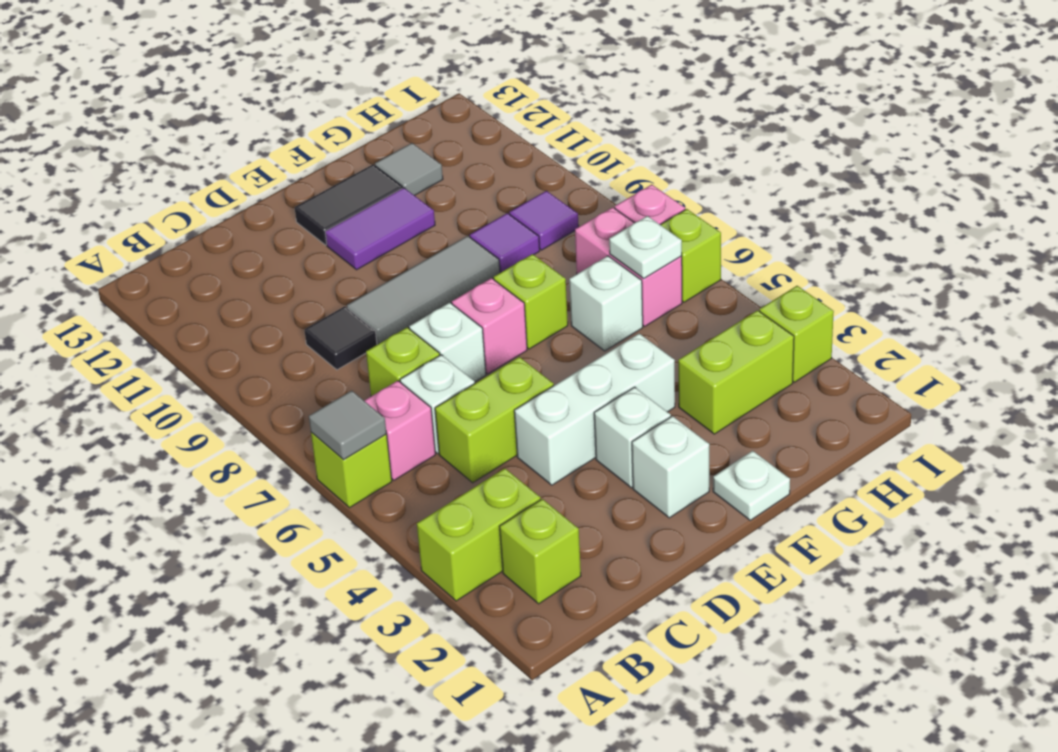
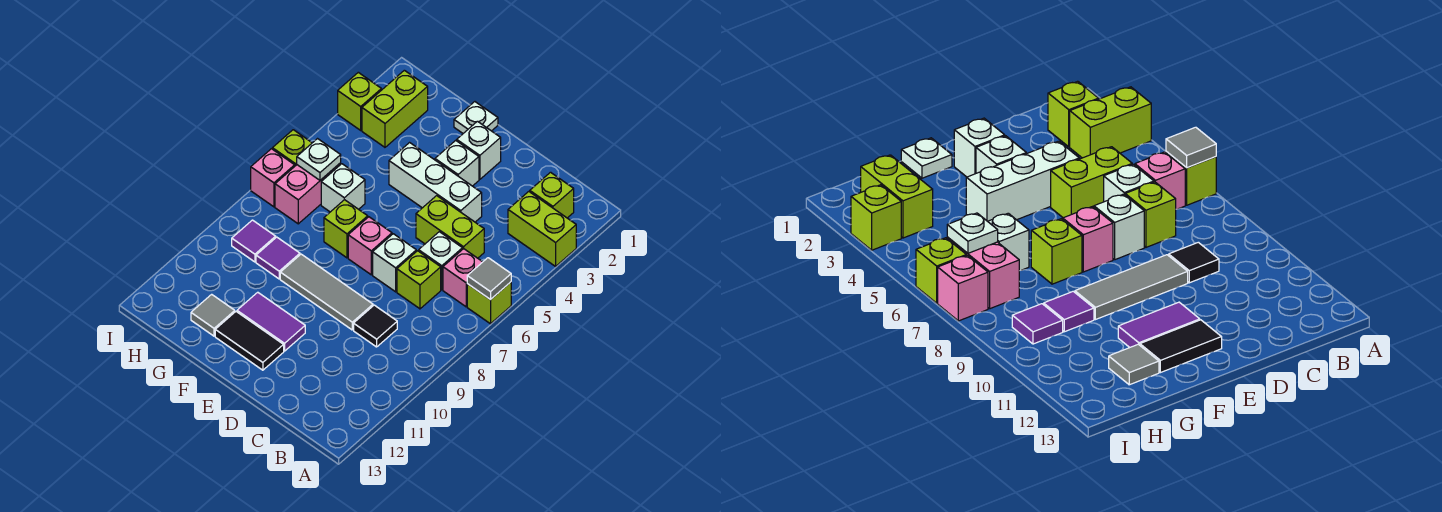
lime brick G3:H3 level 1 -> lime brick H2:H3 level 1

